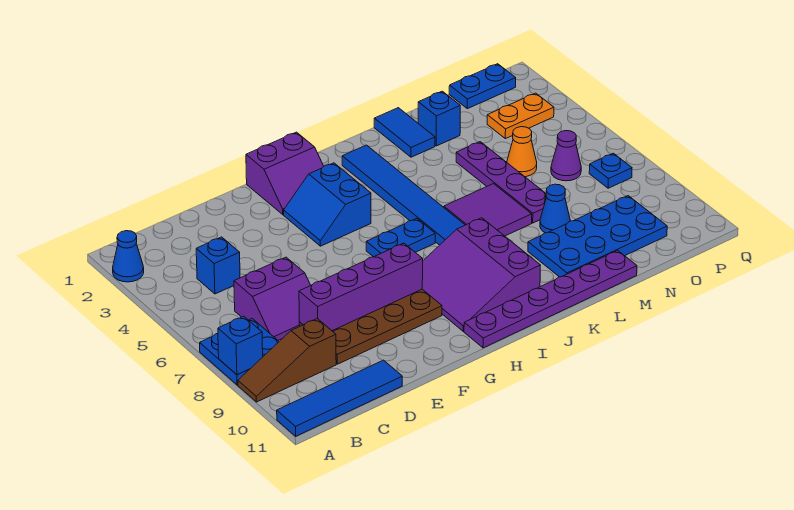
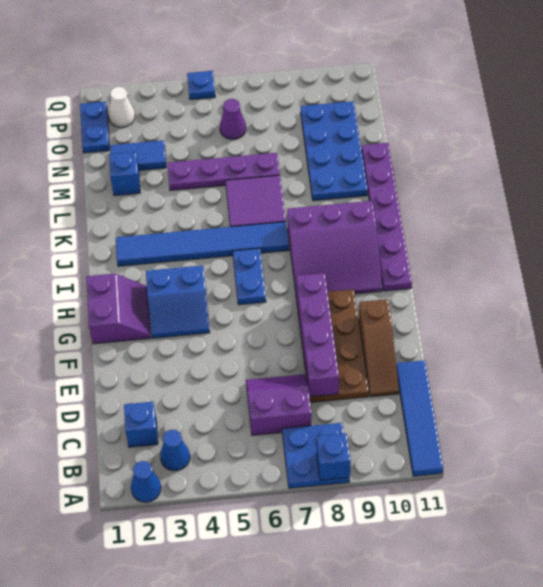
brown slope A9:C9 level 1 top C -> brown slope D10:F10 level 1 top F
blue brick C4 level 1 -> blue brick C2 level 1
purple slope C6:D7 level 1 top 6 -> purple slope C6:D7 level 1 top C
blue tile L1:L2 level 1 -> blue tile N2:N3 level 1
blue cone M8 level 1 -> blue cone B3 level 1
orange cone N5 level 1 -> none
orange plate O3:P3 level 1 -> none
none -> white cone P2 level 1
blue plate P7 level 1 -> blue plate Q5 level 1

